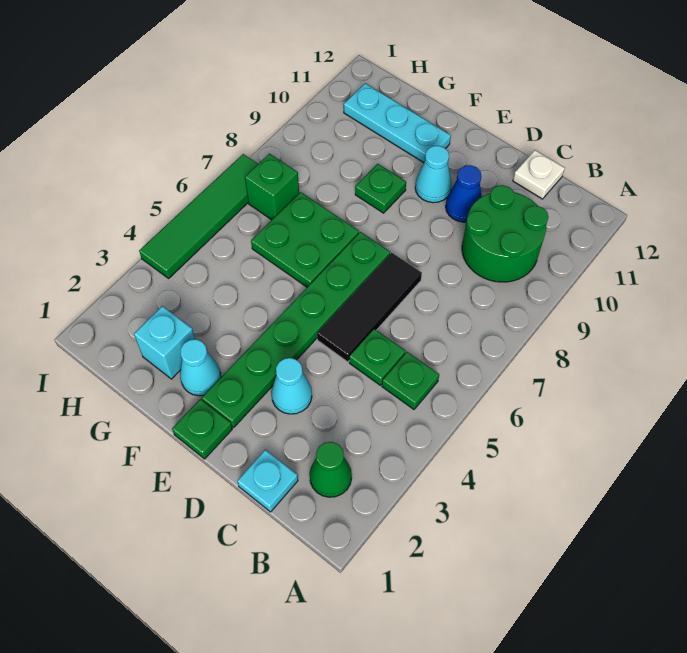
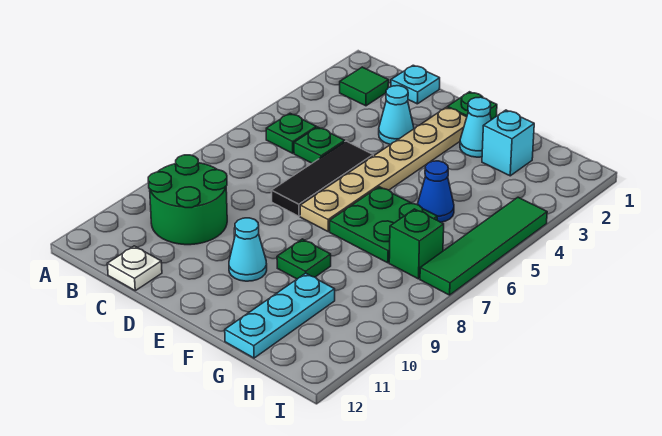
green cone B2 level 1 -> green tile B2 level 1
blue cone D10 level 1 -> blue cone G5 level 1
green plate E2:E7 level 1 -> tan plate E2:E7 level 1
cyan plate F11:H11 level 1 -> cyan plate G10:G12 level 1

